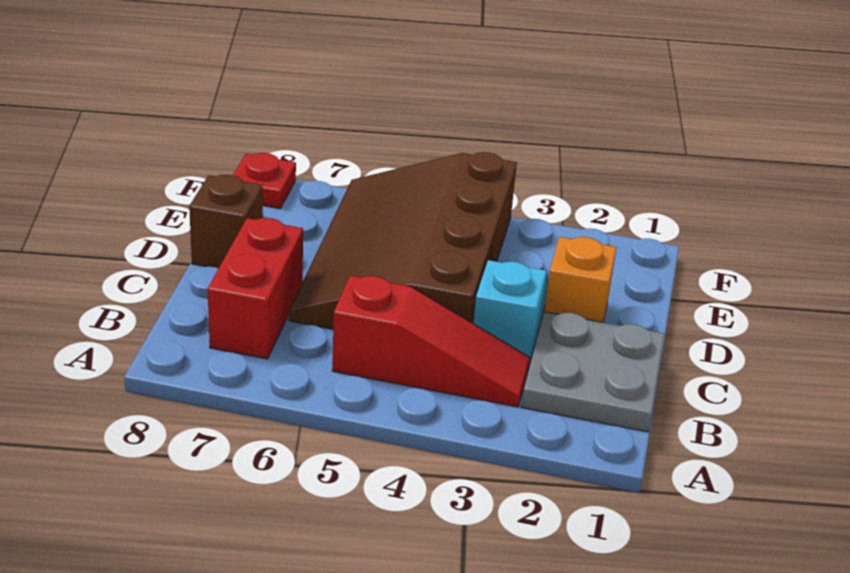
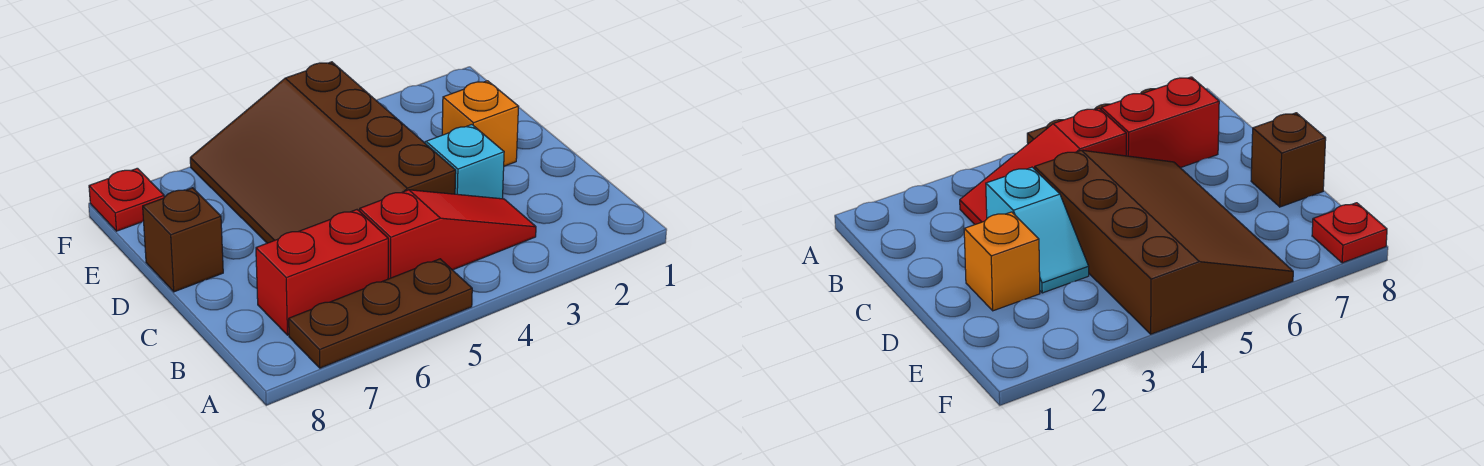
none -> brown plate A5:A7 level 1
grey plate B1:C2 level 1 -> none
red brick B7:C7 level 1 -> red brick B6:B7 level 1

